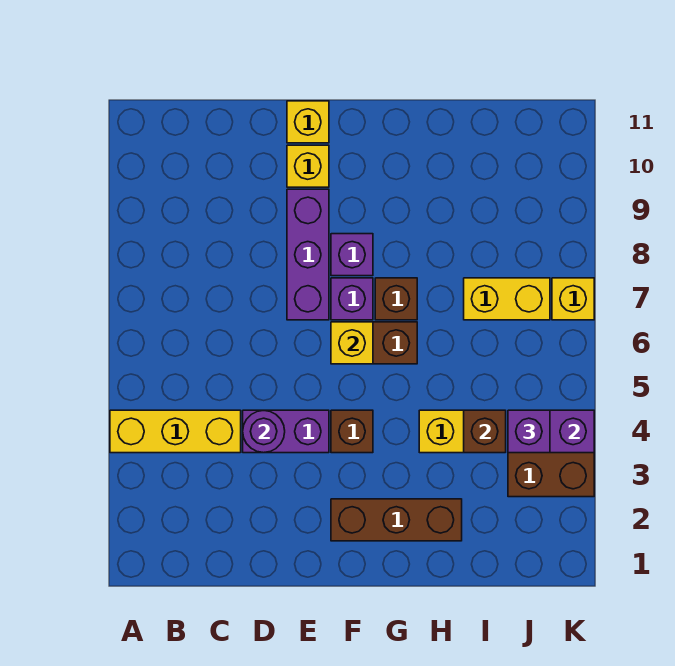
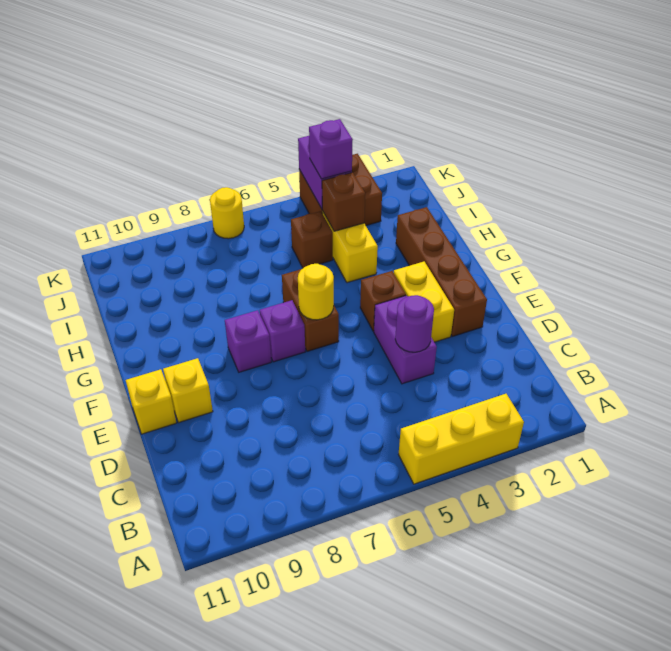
yellow brick A4:C4 level 1 -> yellow brick A3:A5 level 1
purple brick E7:E9 level 1 -> none
brown brick F2:H2 level 1 -> brown brick E2:H2 level 1
yellow brick F6 level 2 -> yellow round brick F6 level 2
brown brick G7 level 1 -> brown brick I5 level 1
yellow brick I7:J7 level 1 -> yellow brick E3:F3 level 1
yellow brick K7 level 1 -> yellow round brick K7 level 1

